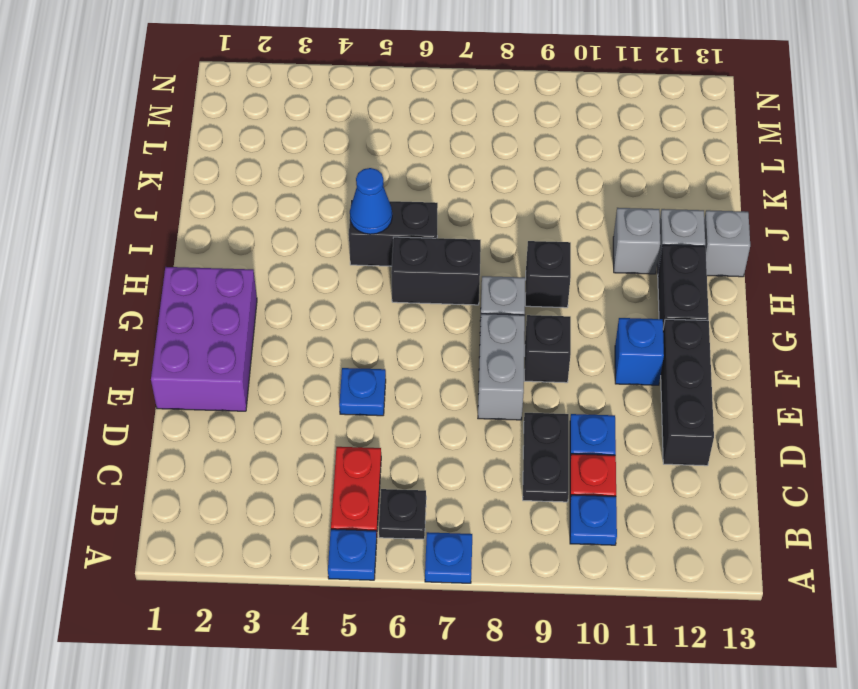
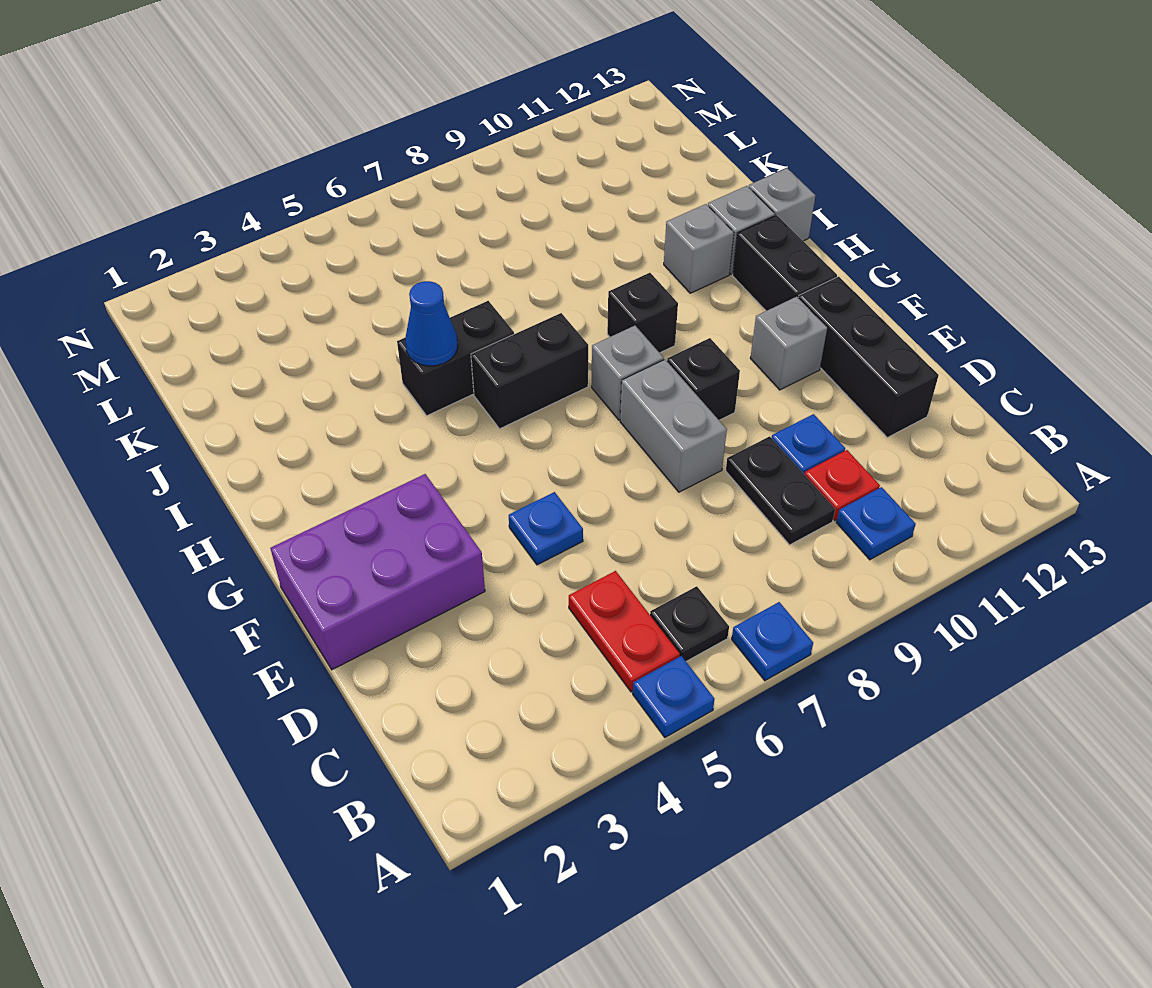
purple brick E1:G2 level 1 -> purple brick E1:F3 level 1
blue brick F11 level 1 -> grey brick F11 level 1

